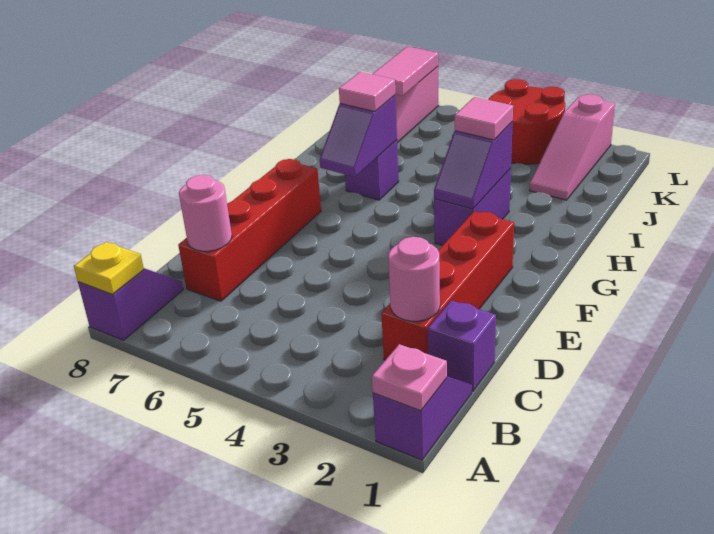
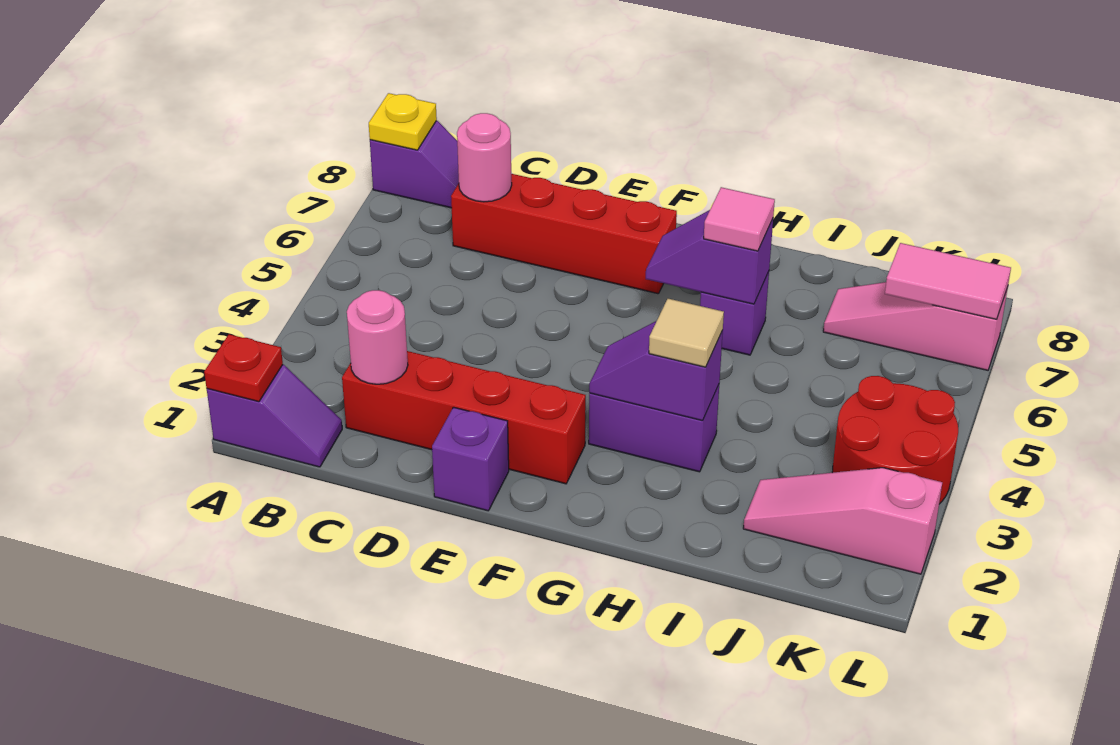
pink plate A1 level 2 -> red plate A1 level 2
purple brick C1 level 1 -> purple brick E1 level 1
pink tile H3 level 3 -> tan tile H3 level 3

